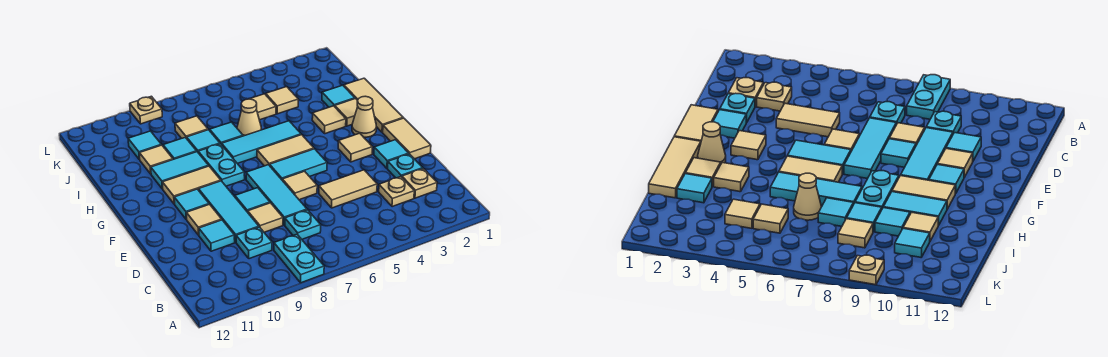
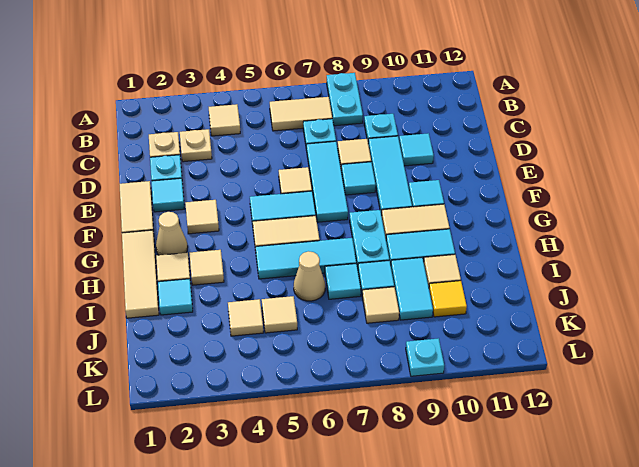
tan tile D4:D5 level 1 -> tan tile B6:B7 level 1
tan tile E10 level 1 -> tan tile B4 level 1
cyan tile I9 level 1 -> cyan tile I9:J9 level 1
cyan tile J10 level 1 -> yellow tile J10 level 1
tan plate L9 level 1 -> cyan plate L9 level 1

